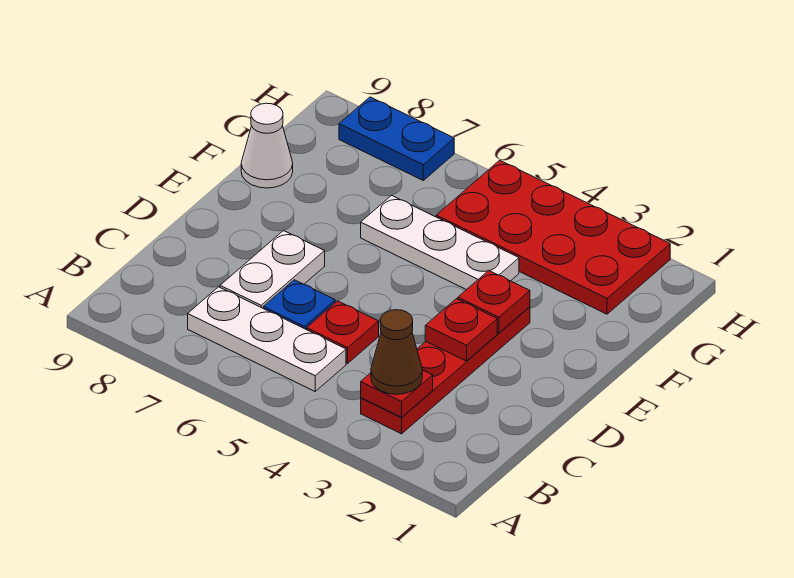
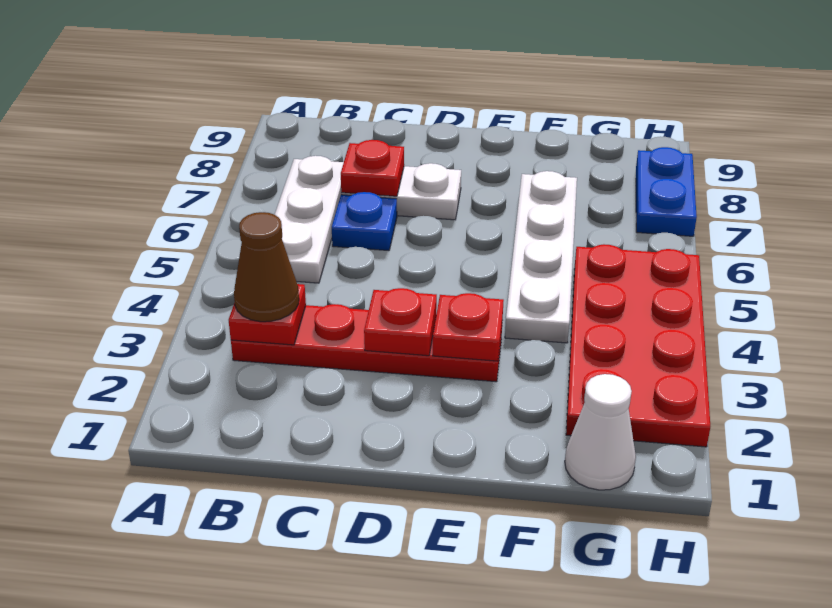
red plate C5 level 1 -> red plate C7 level 2
white plate F4:F6 level 1 -> white plate F4:F7 level 1
white cone F9 level 1 -> white cone G1 level 1

